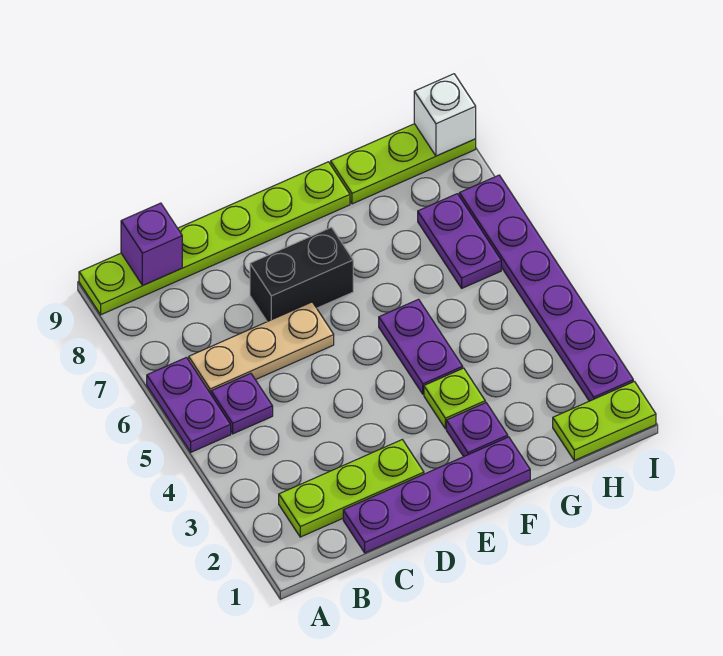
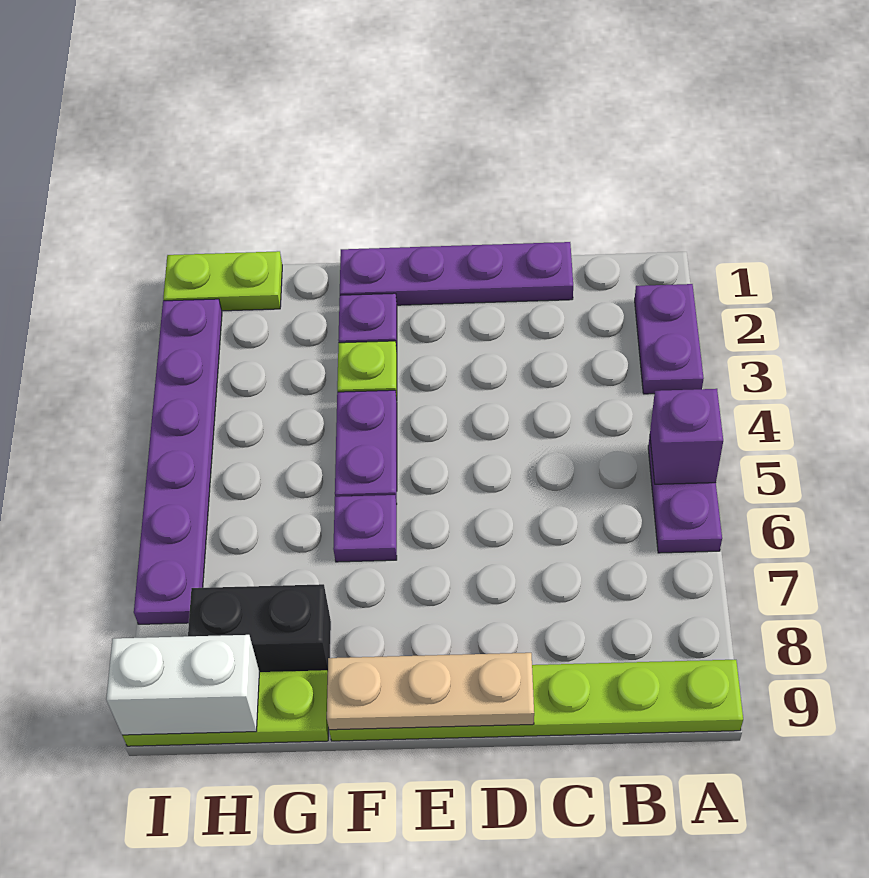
lime plate B2:D2 level 1 -> none
purple plate B5 level 1 -> purple plate F6 level 1
tan plate B6:D6 level 1 -> tan plate D9:F9 level 2
purple brick B9 level 2 -> purple brick A5 level 2
black brick D7:E7 level 1 -> black brick G8:H8 level 1
purple plate H6:H7 level 1 -> purple plate A2:A3 level 1
white brick I9 level 2 -> white brick H9:I9 level 2

